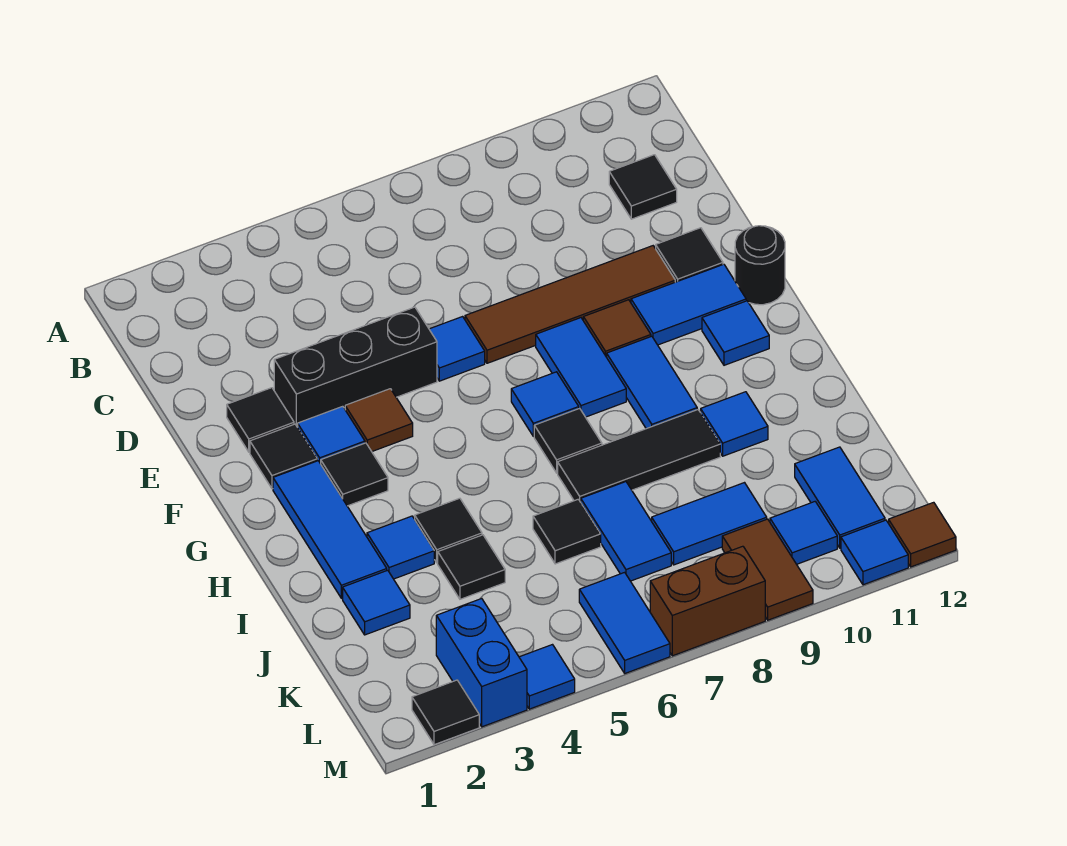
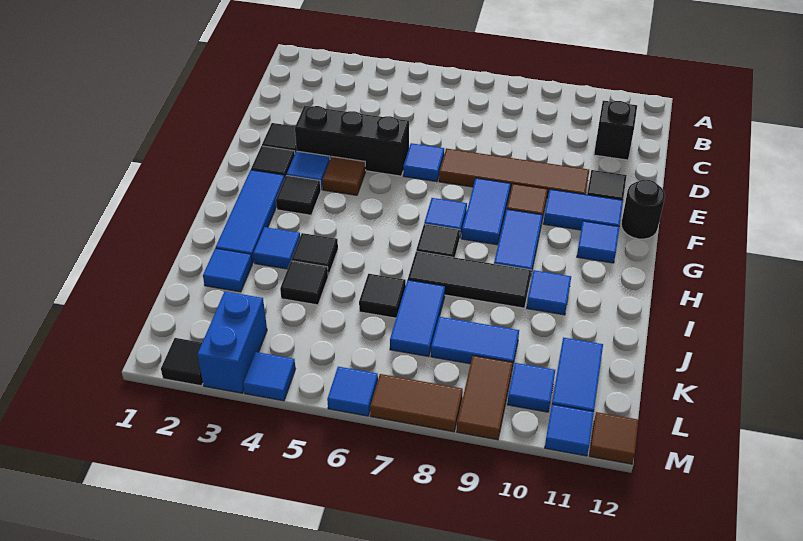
black tile C11 level 1 -> black brick C11 level 1
blue tile L6:M6 level 1 -> blue tile M6 level 1
brown brick M7:M8 level 1 -> brown tile M7:M8 level 1

